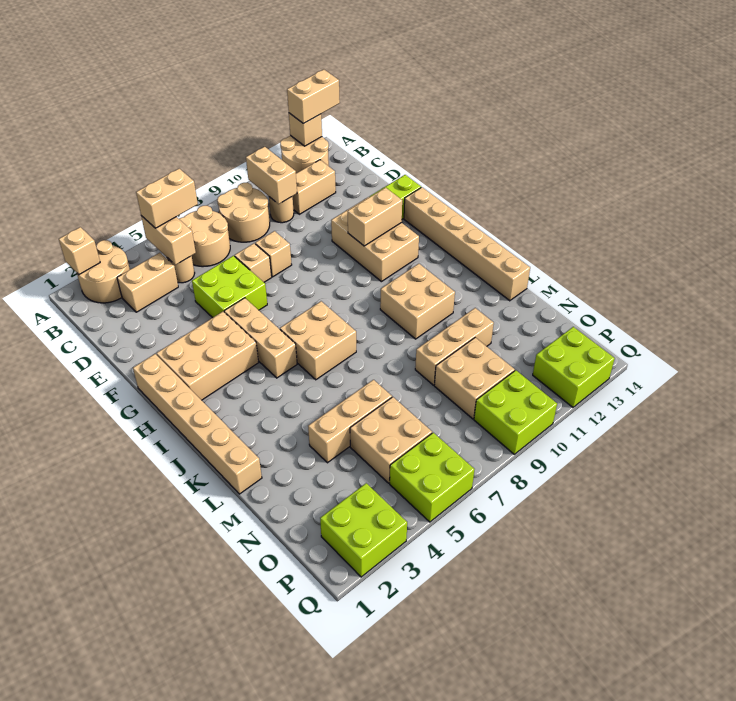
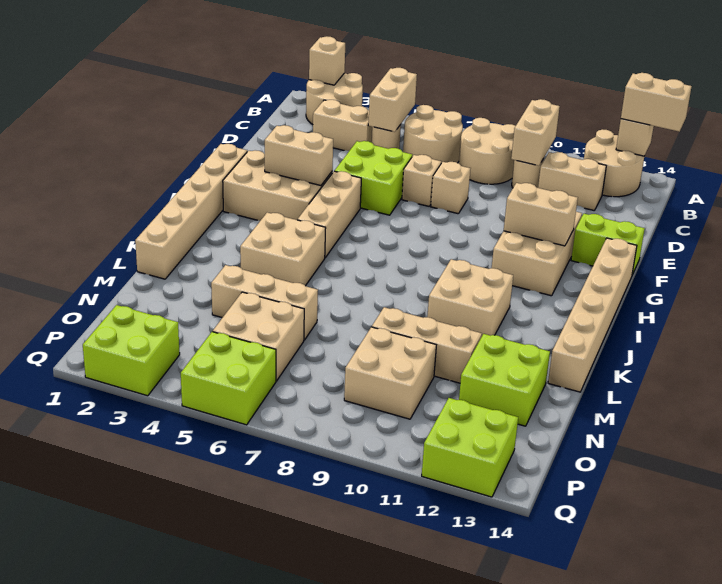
tan brick B5:B6 level 3 -> tan brick G3:G4 level 2
tan brick I6:J7 level 1 -> tan brick J4:K5 level 1
lime brick P9:Q10 level 1 -> lime brick M12:N13 level 1

